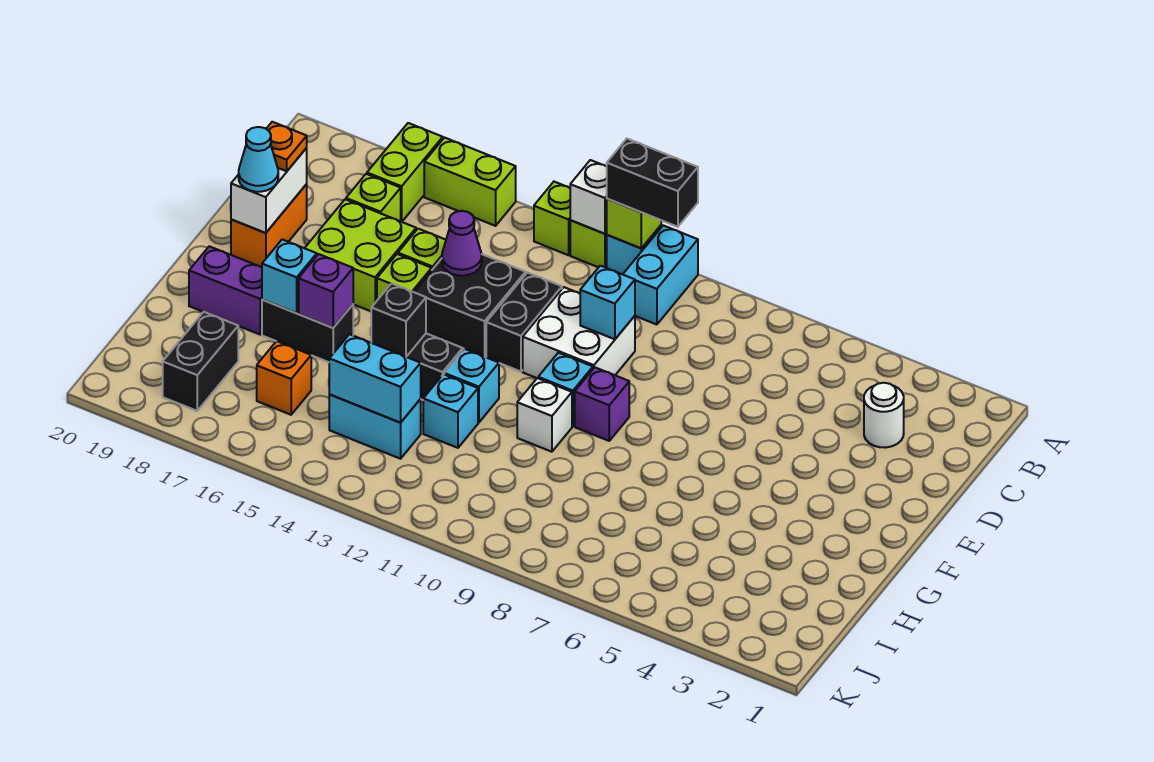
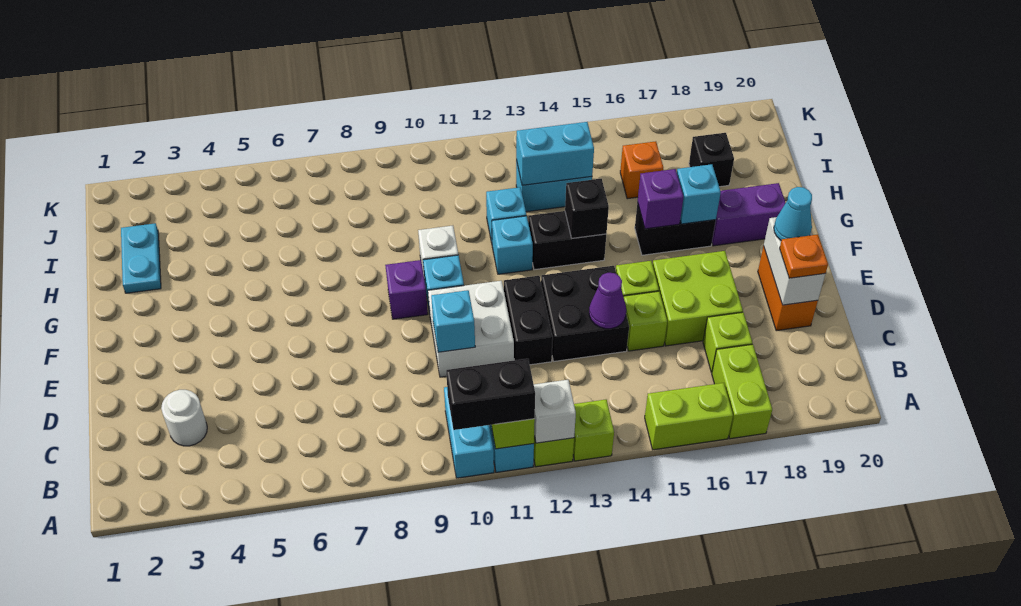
none -> cyan plate H2:I2 level 1
black brick I18:J18 level 1 -> black brick I18 level 1

